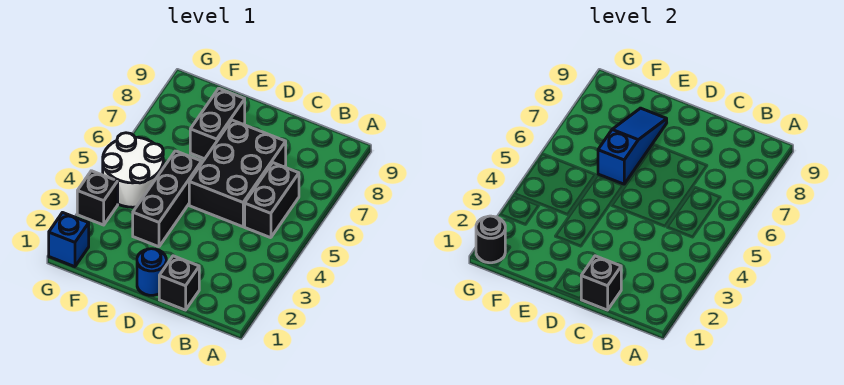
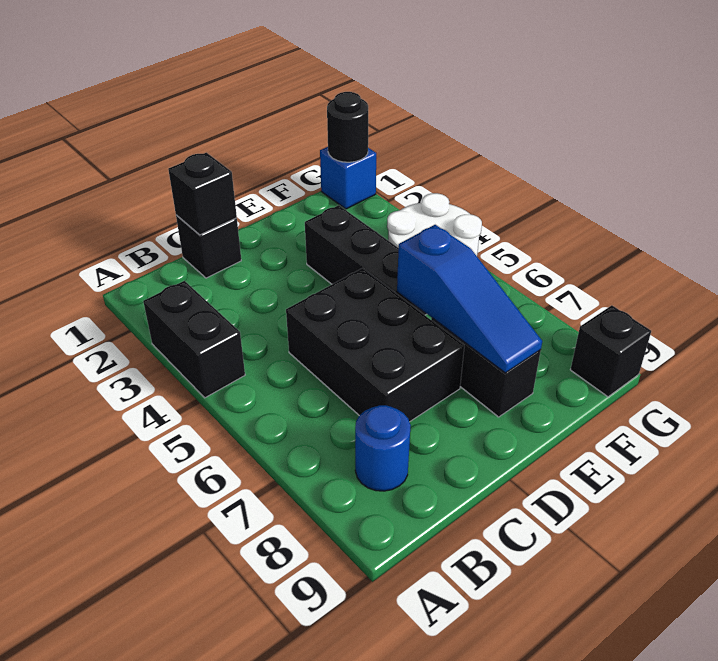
black brick B5:B6 level 1 -> black brick A3:A4 level 1
blue round brick D1 level 1 -> blue round brick B8 level 1
black brick G3 level 1 -> black brick G9 level 1

